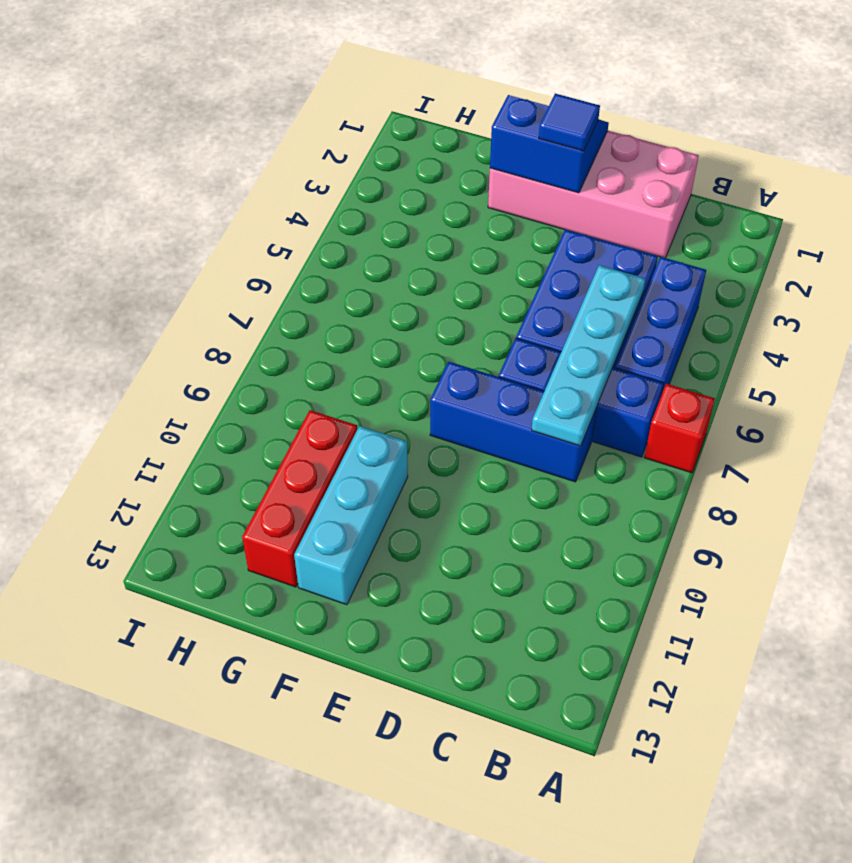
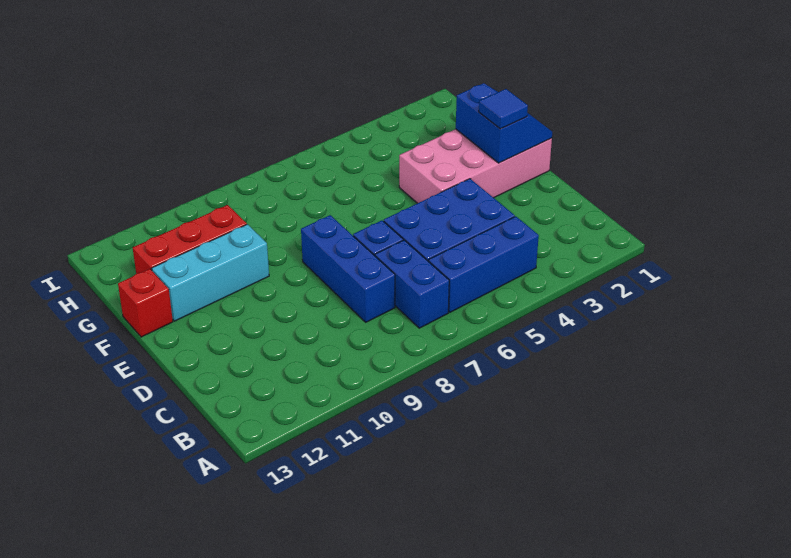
red brick A7 level 1 -> red brick F13 level 1
pink brick C1:F2 level 1 -> pink brick E1:F4 level 1
cyan plate C5:C8 level 2 -> none

